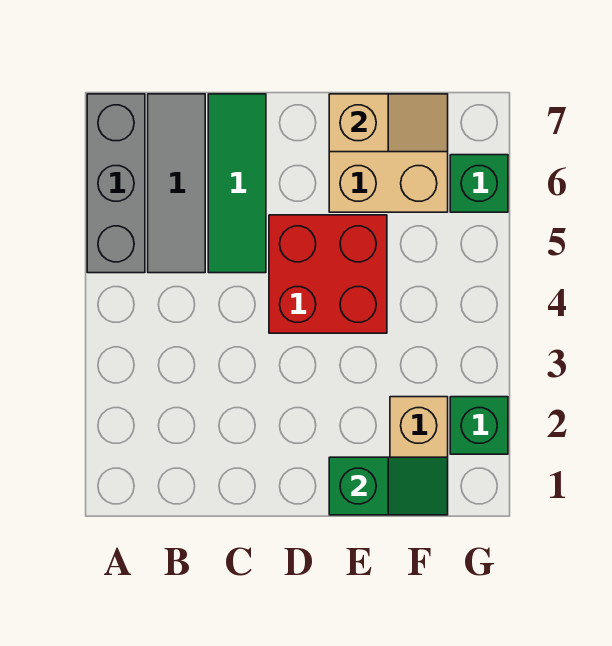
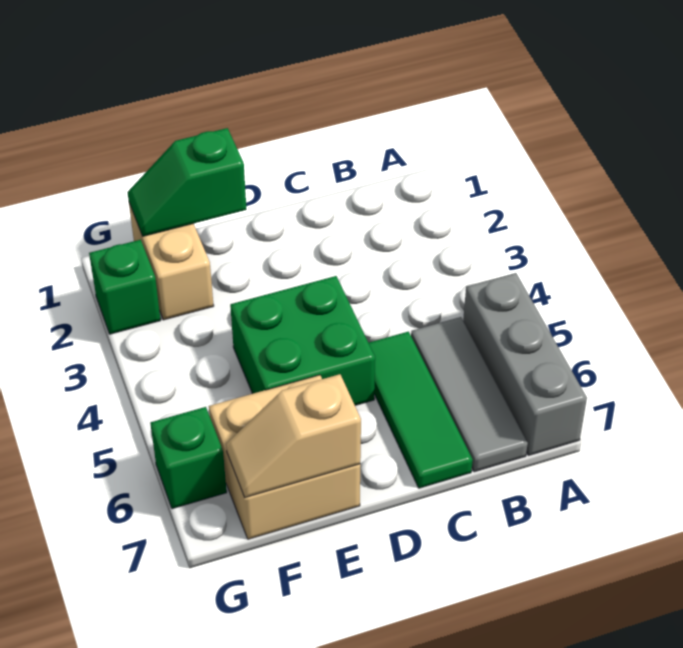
red brick D4:E5 level 1 -> green brick D4:E5 level 1

